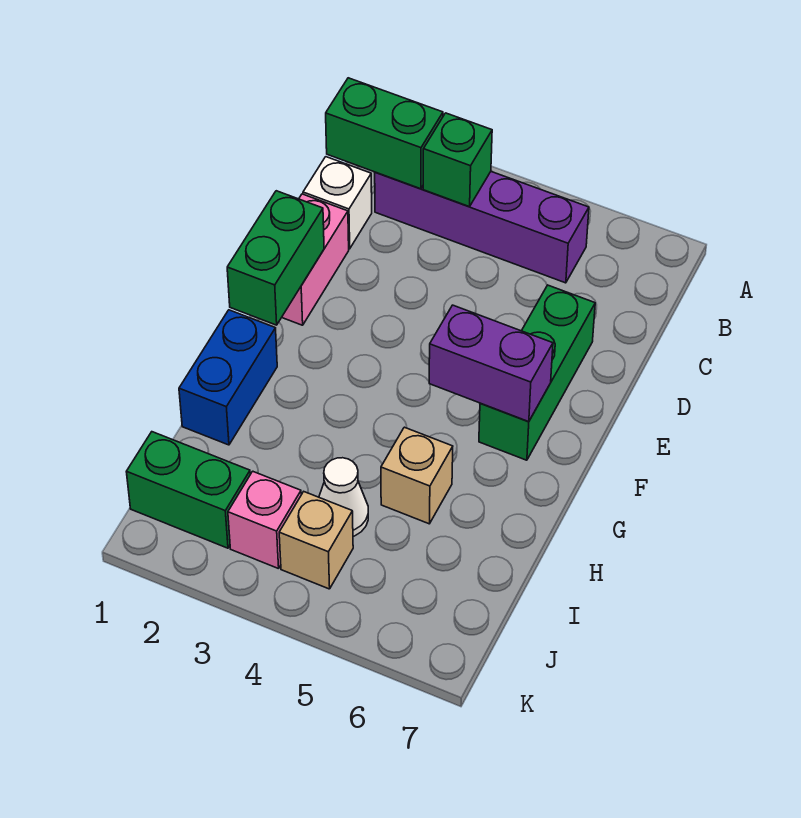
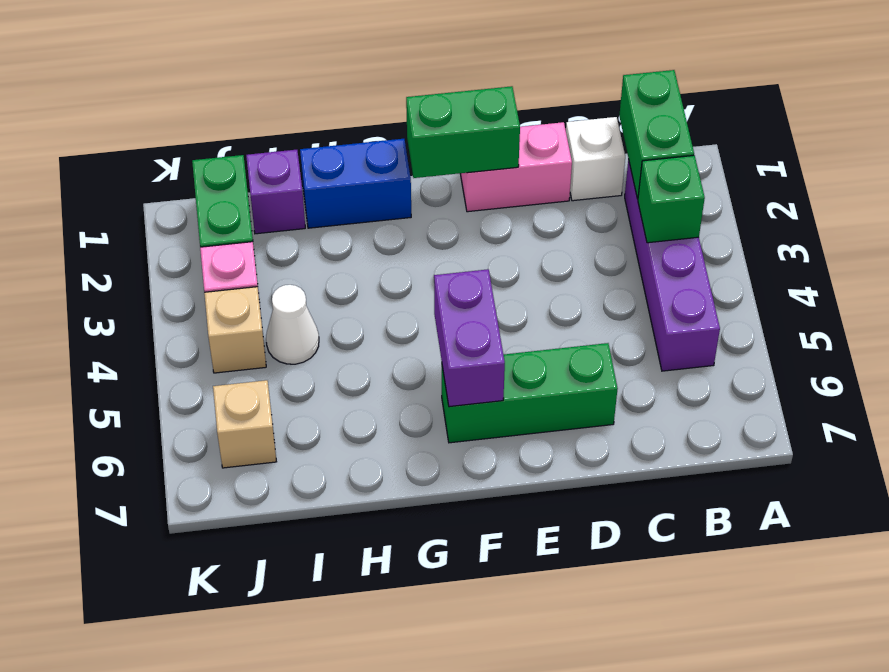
tan brick H5 level 1 -> tan brick J6 level 1
none -> purple brick I1 level 1

